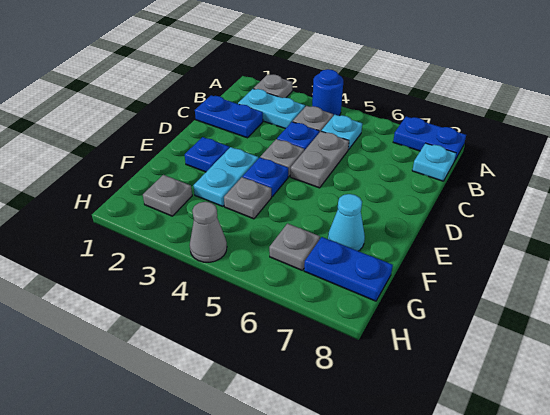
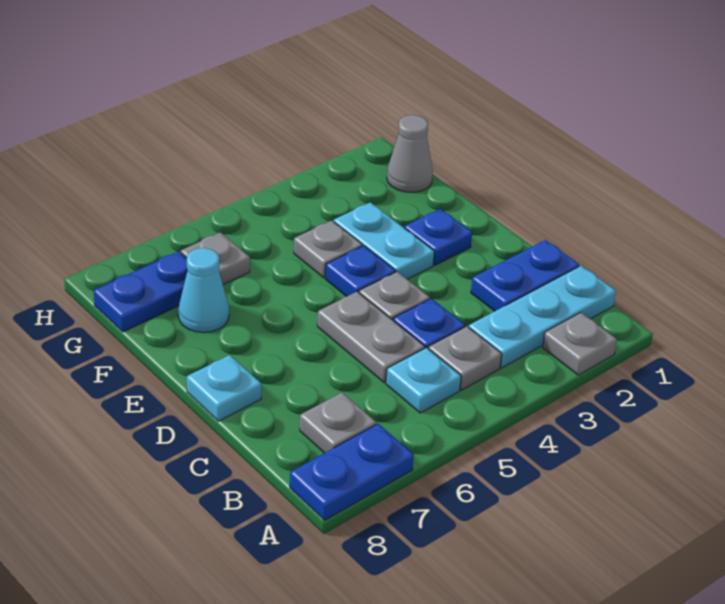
blue round brick A4 level 1 -> none
cyan plate B2:B3 level 1 -> cyan plate B1:B3 level 1
cyan plate B8 level 1 -> cyan plate D8 level 1
grey plate G2 level 1 -> grey plate B7 level 1
grey cone H4 level 1 -> grey cone G1 level 1

